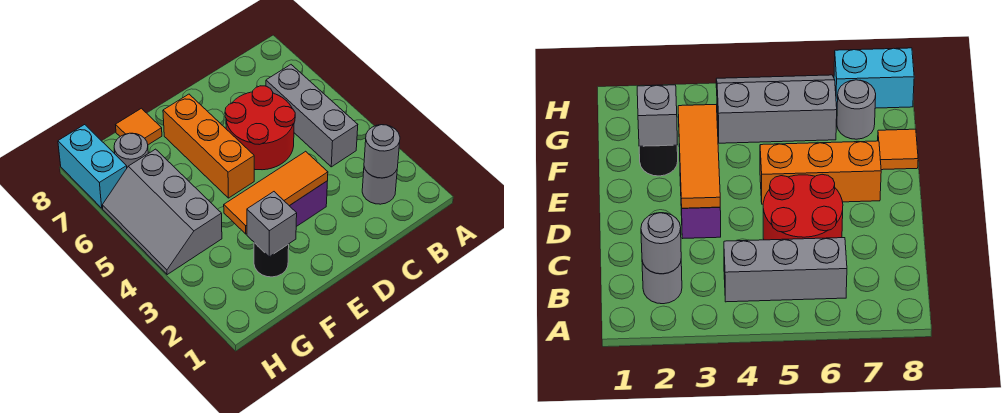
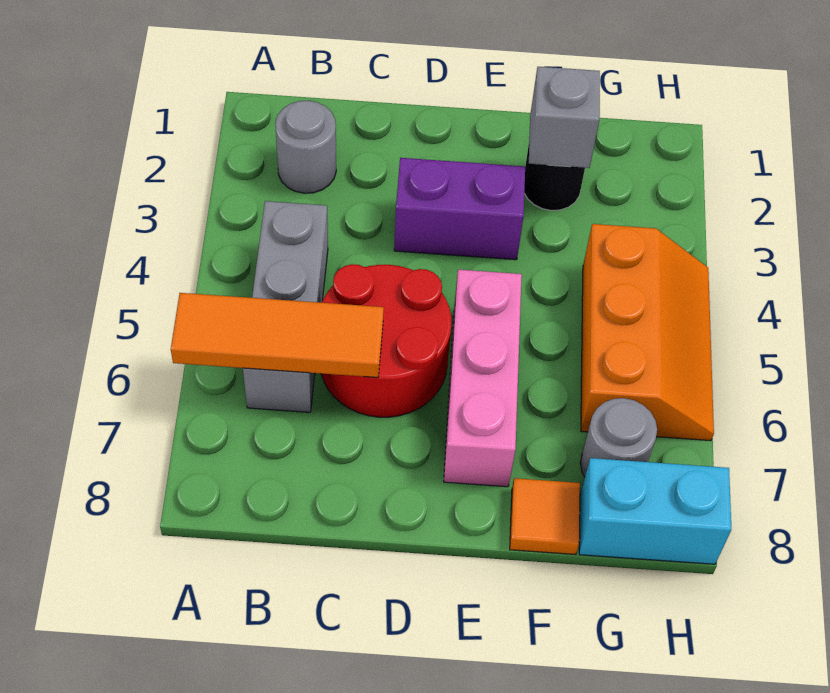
grey round brick B2 level 2 -> none
orange tile D3:F3 level 2 -> orange tile A6:C6 level 2
orange brick E5:E7 level 1 -> pink brick E5:E7 level 1
grey slope G4:H6 level 1 top G -> orange slope G4:H6 level 1 top G
cyan brick H7:H8 level 1 -> cyan brick G8:H8 level 1

